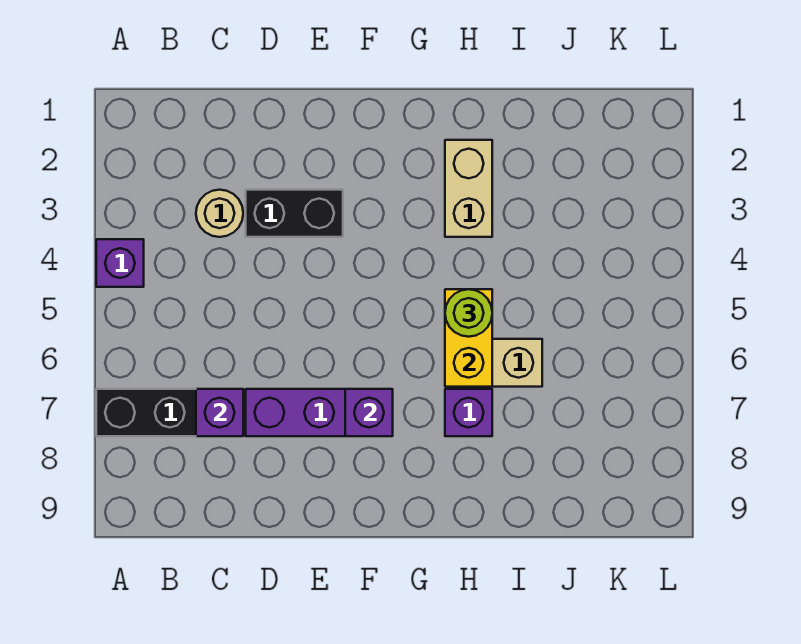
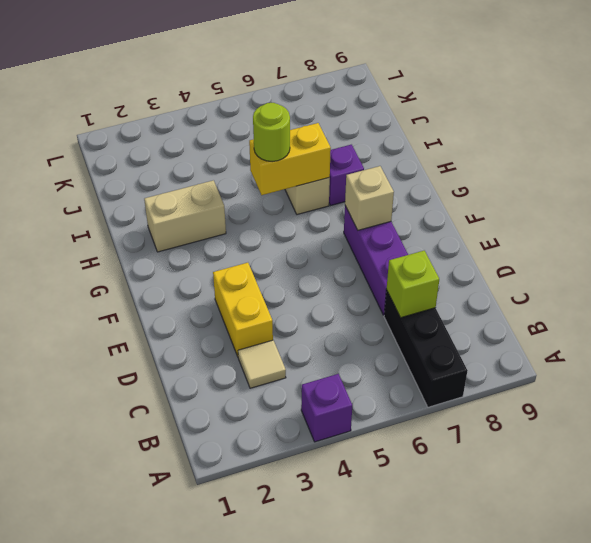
tan round brick C3 level 1 -> tan tile C3 level 1
purple brick C7 level 2 -> lime brick C7 level 2
black brick D3:E3 level 1 -> yellow brick D3:E3 level 1
purple brick F7 level 2 -> tan brick F7 level 2

